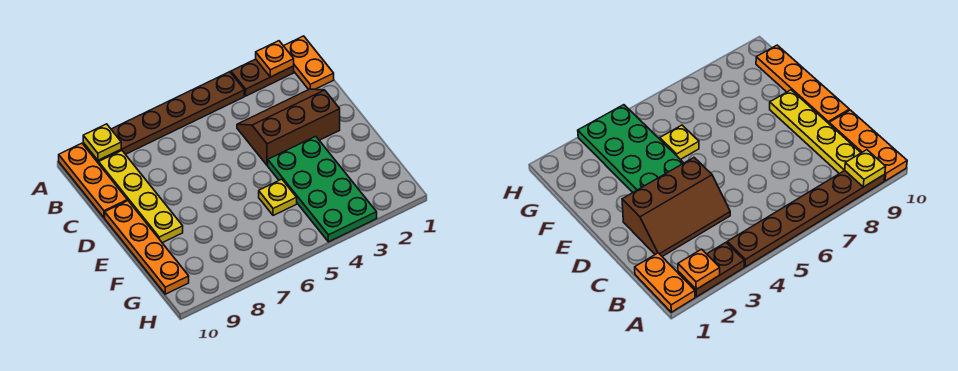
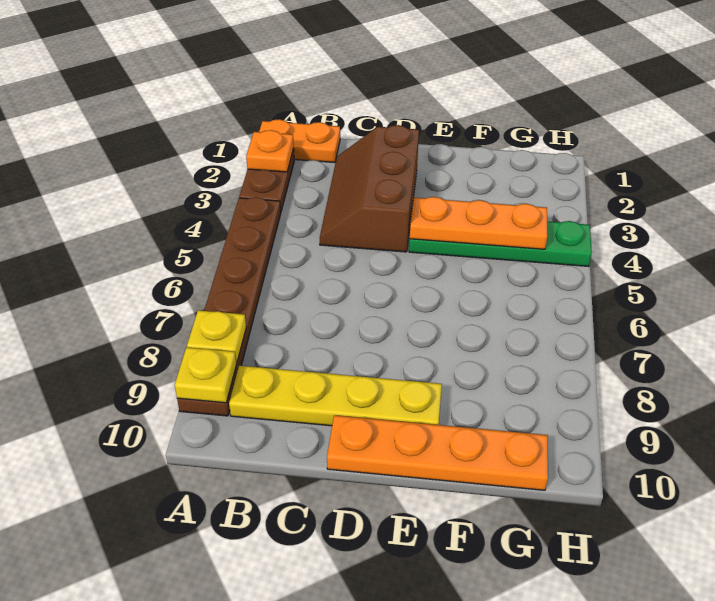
orange plate A10:C10 level 1 -> orange plate E4:G4 level 2
green plate E3:H4 level 1 -> green plate E4:H4 level 1
yellow plate F5 level 1 -> yellow plate A8 level 2

